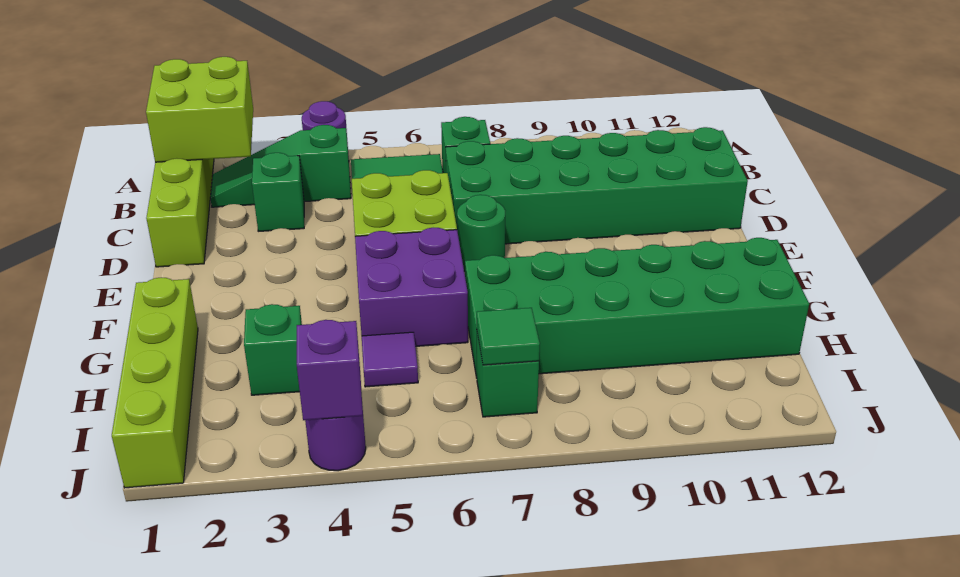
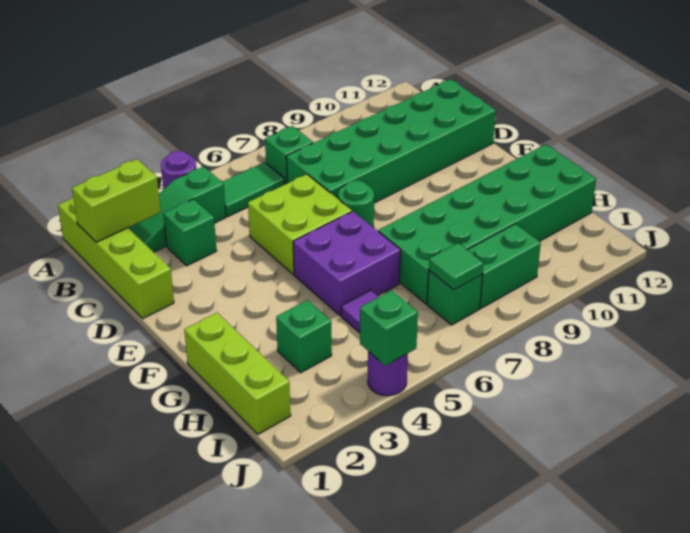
lime brick A1:B2 level 2 -> lime brick B1:B2 level 2
lime brick G1:J1 level 1 -> lime brick G1:I1 level 1
none -> green brick I8:I9 level 1
purple brick J4 level 2 -> green brick J4 level 2

